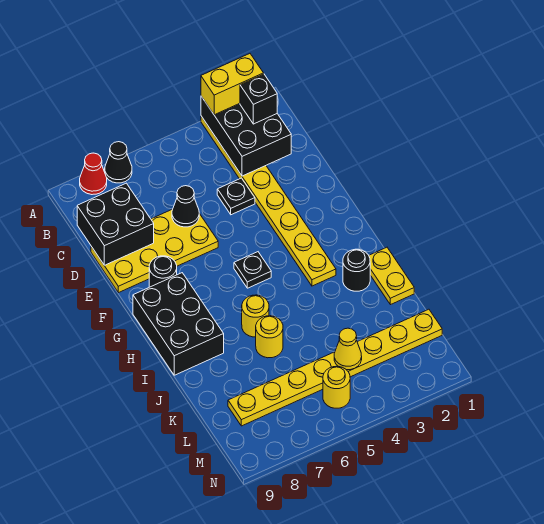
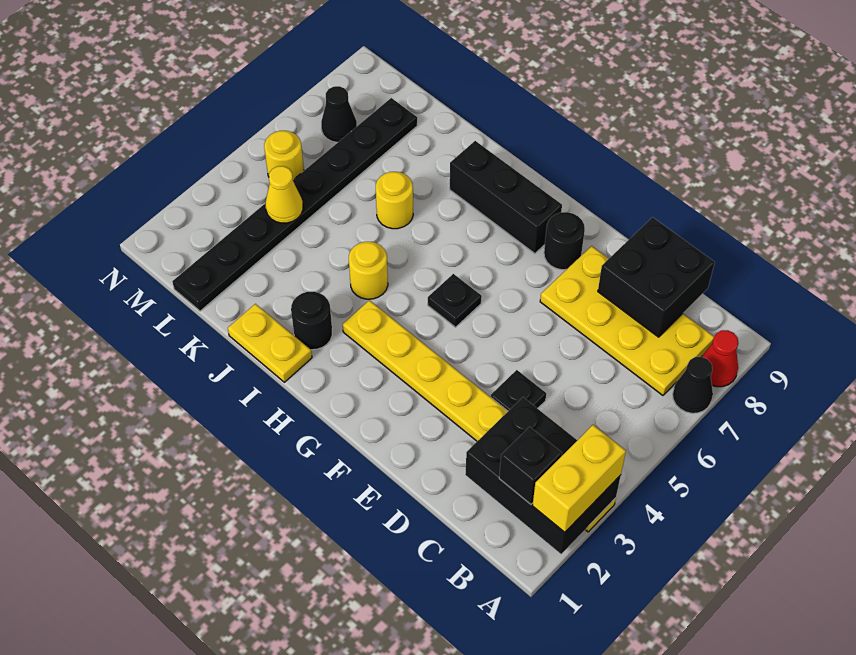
yellow plate D6:E9 level 1 -> yellow plate B7:E8 level 1
black cone D6 level 2 -> black cone M7 level 1
black brick G8:I9 level 1 -> black brick G8:I8 level 1
yellow round brick I6 level 1 -> yellow round brick I4 level 1
yellow plate L1:L8 level 1 -> black plate L1:L8 level 1

